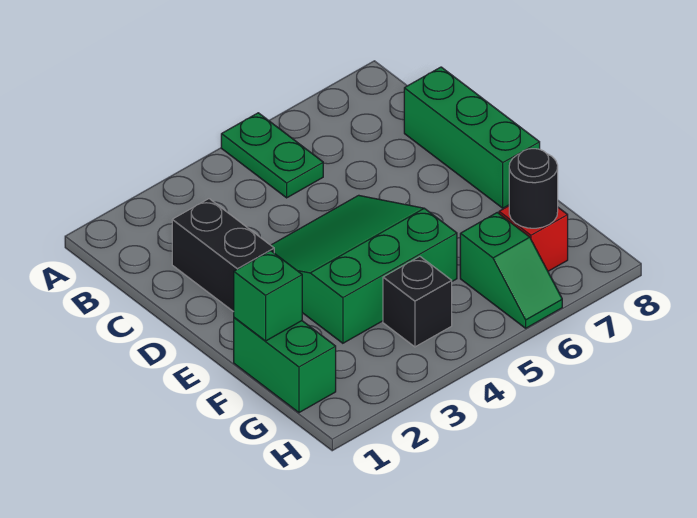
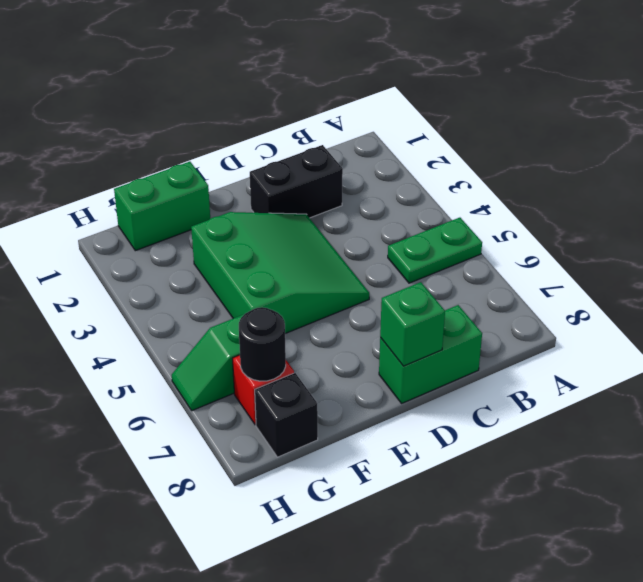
green brick C8:E8 level 1 -> green brick C8:D8 level 1
green brick F1 level 2 -> green brick D8 level 2
black brick G4 level 1 -> black brick G8 level 1

